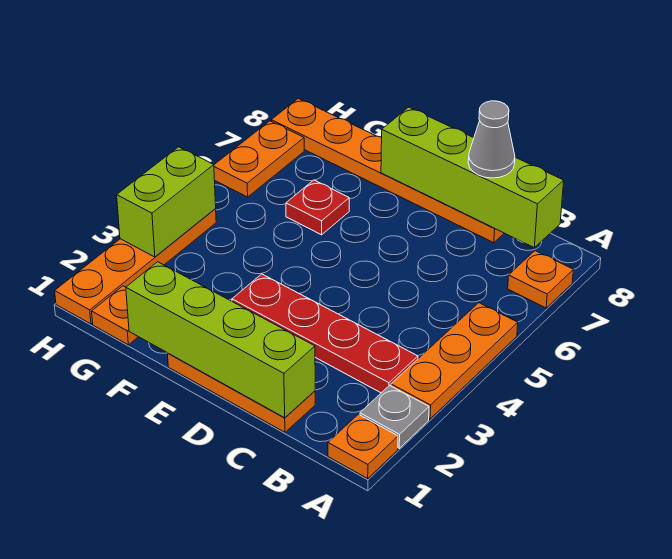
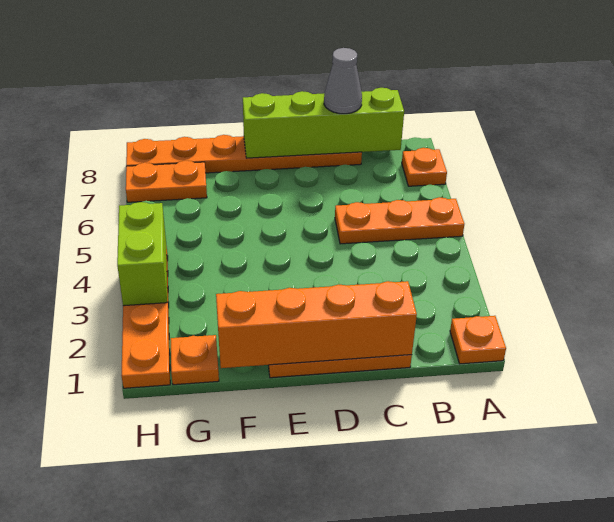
grey plate A2 level 1 -> none
orange plate A3:A5 level 1 -> orange plate A5:C5 level 1
red plate B3:E3 level 1 -> none
lime brick C1:F1 level 2 -> orange brick C1:F1 level 2
red plate F6 level 1 -> none
orange plate H6:H7 level 1 -> orange plate G7:H7 level 1

